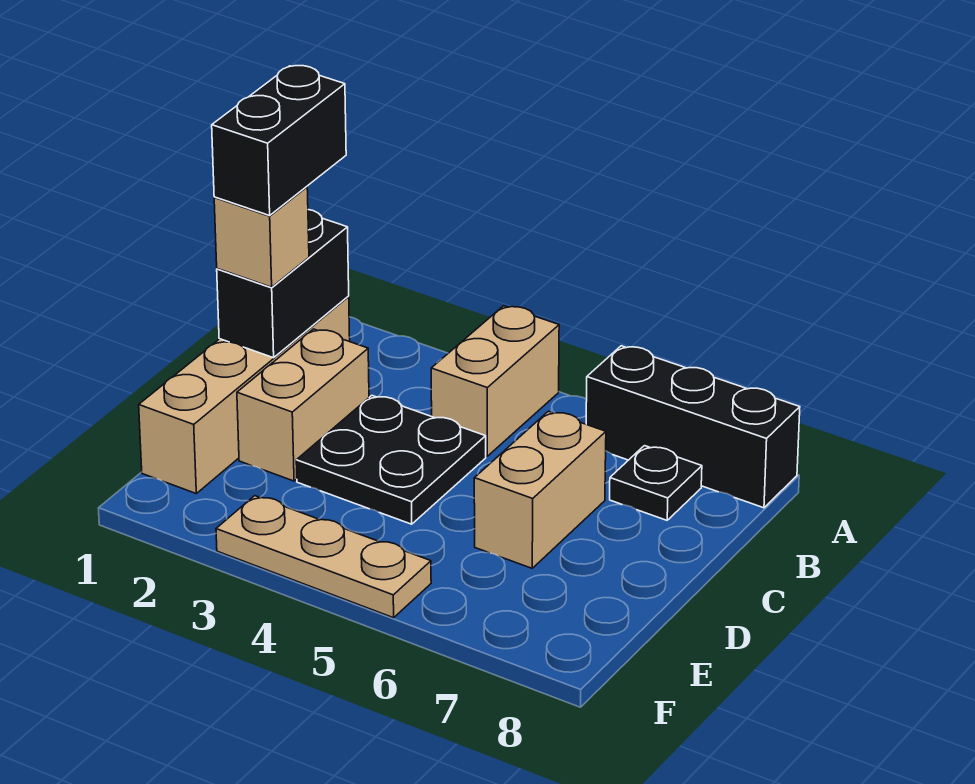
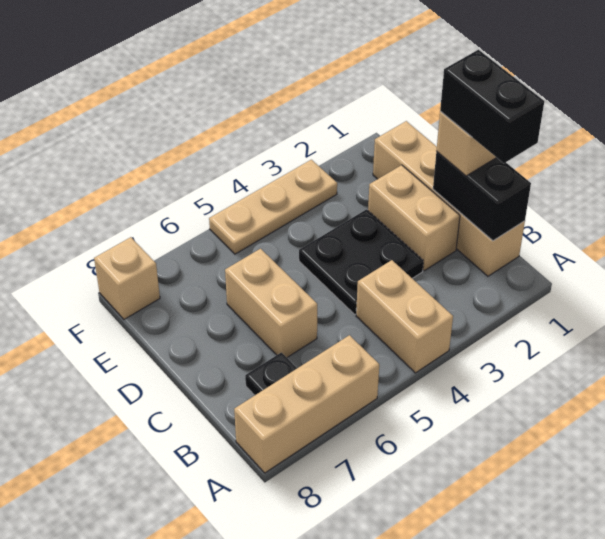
black brick A6:A8 level 1 -> tan brick A6:A8 level 1
none -> tan brick F8 level 1

